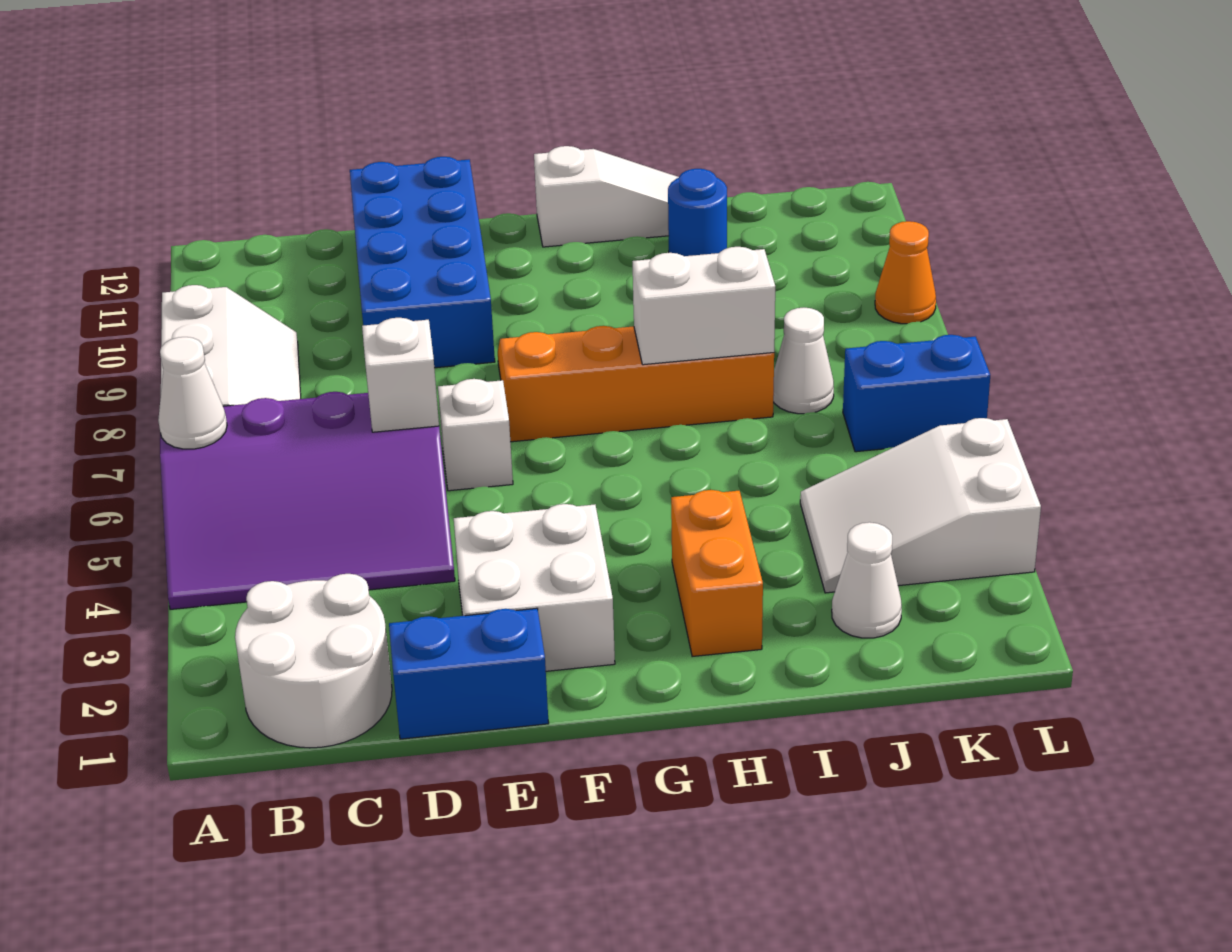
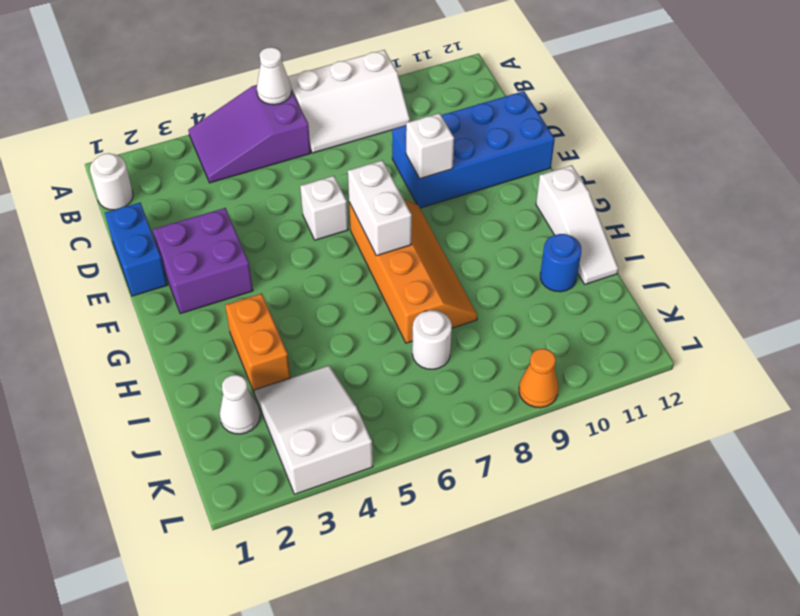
purple slope A4:D6 level 1 top 6 -> purple slope A4:B6 level 1 top 6
white round brick B1:C2 level 1 -> white round brick B1 level 1
white brick D6 level 2 -> white brick E9 level 2
white brick E2:F3 level 1 -> purple brick E2:F3 level 1
orange brick H2:H3 level 1 -> orange brick H3:I3 level 1
white brick H7:I7 level 2 -> white brick F7:G7 level 2
white cone J7 level 1 -> white round brick J7 level 1
blue brick K6:L6 level 1 -> none

